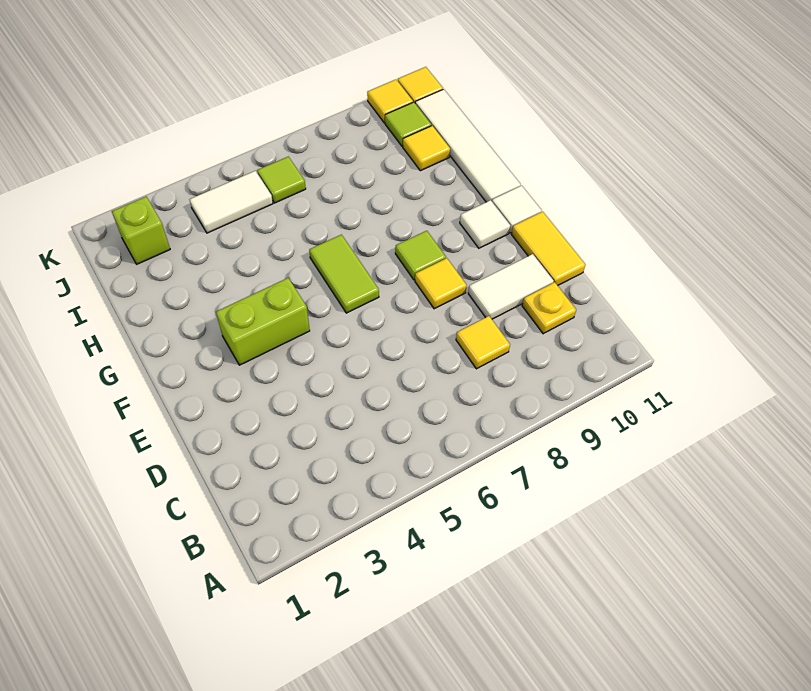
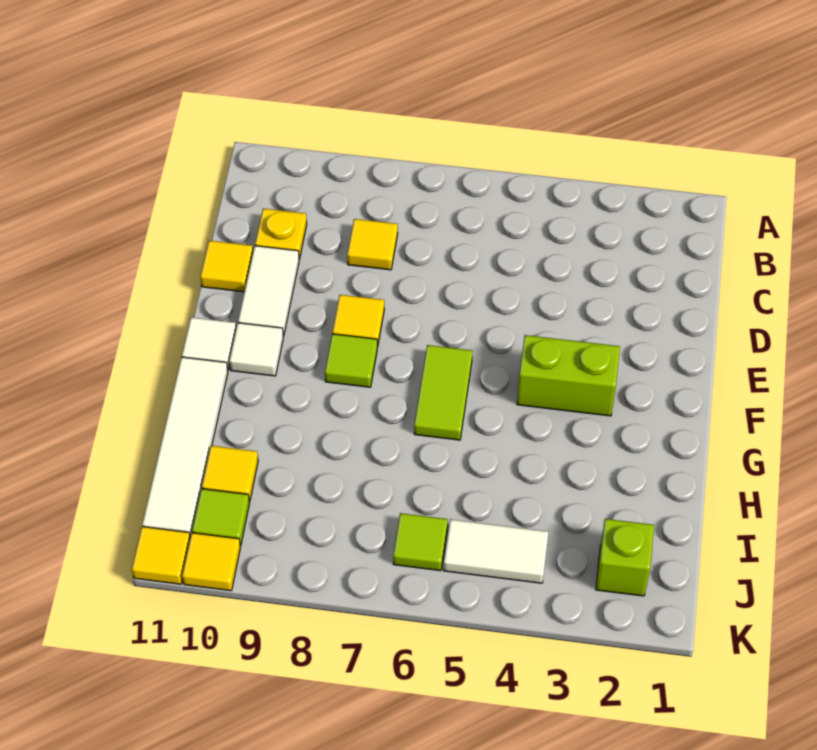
white tile D9:D10 level 1 -> white tile D10:E10 level 1
yellow tile D11:E11 level 1 -> yellow tile D11 level 1

